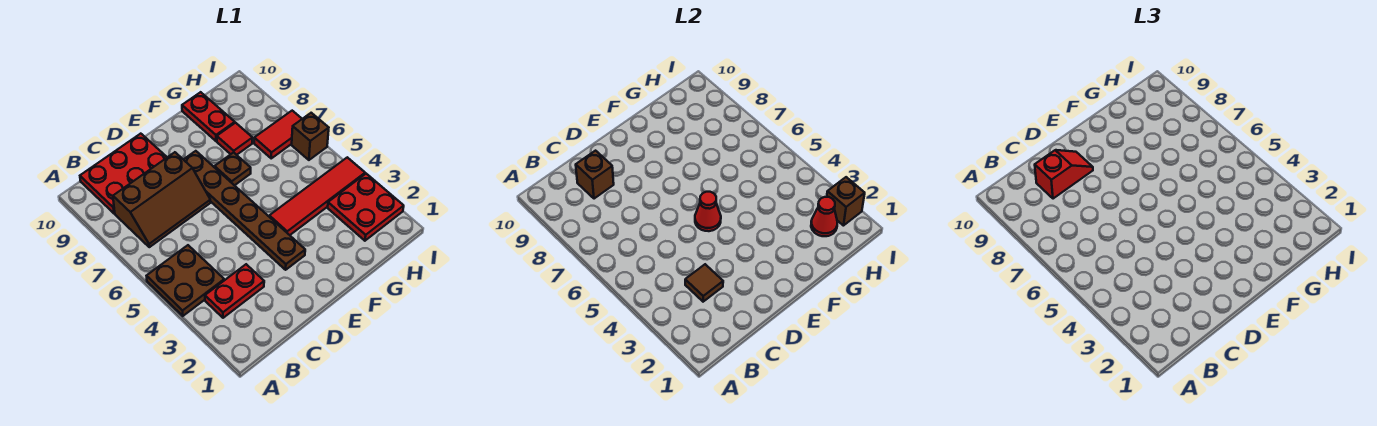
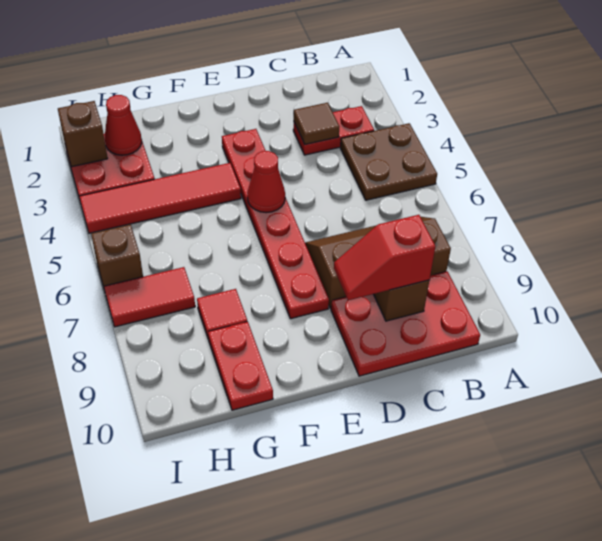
brown plate E3:E8 level 1 -> red plate E3:E8 level 1
brown plate F7 level 1 -> none

